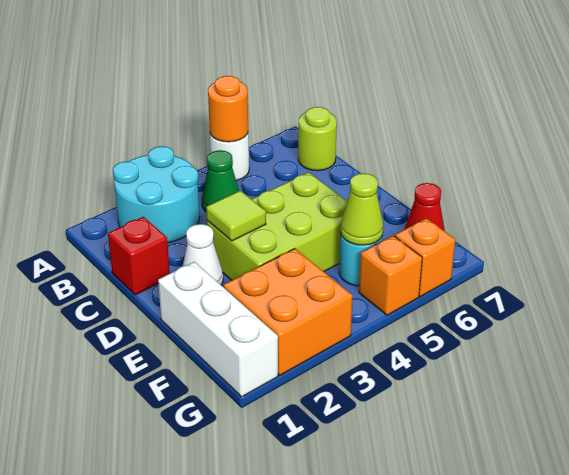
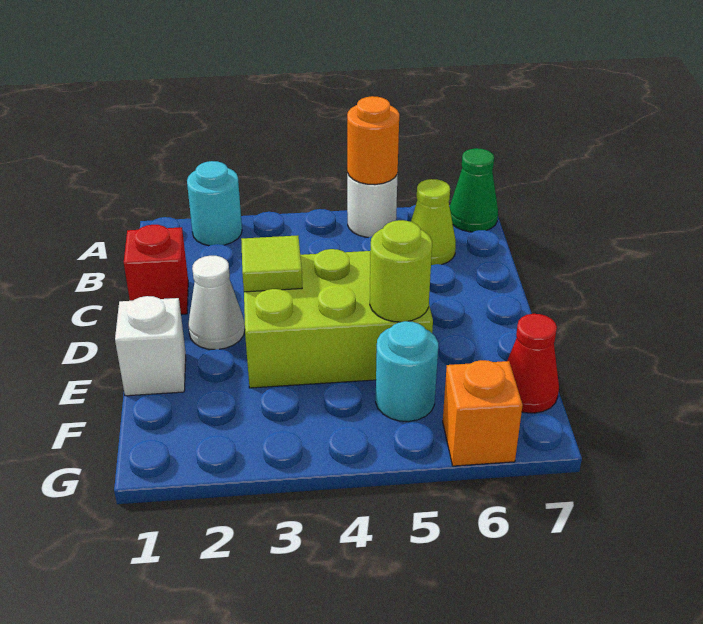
cyan round brick A2:B3 level 1 -> cyan round brick A2 level 1
green cone B4 level 1 -> green cone A7 level 1
lime round brick B7 level 1 -> lime round brick E5 level 2
white brick E1:G1 level 1 -> white brick E1 level 1
orange brick F2:G3 level 1 -> none
lime cone F5 level 2 -> lime cone B6 level 1
orange brick G5 level 1 -> none

